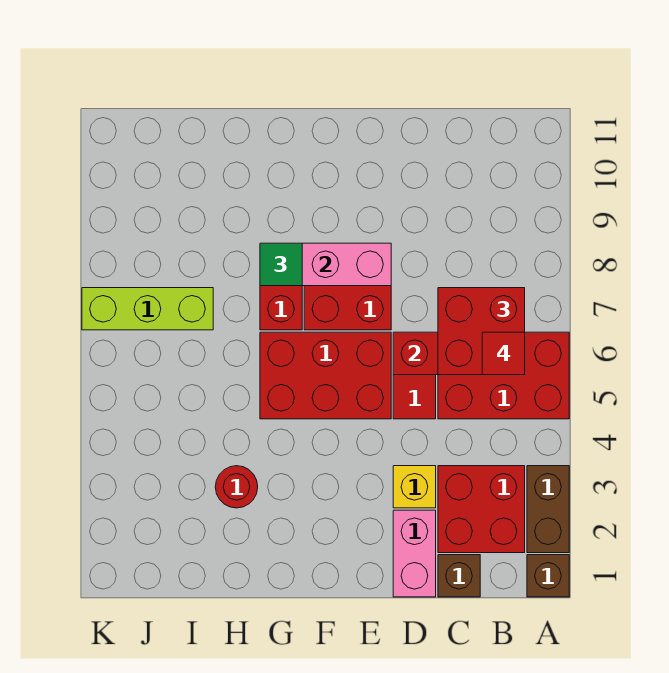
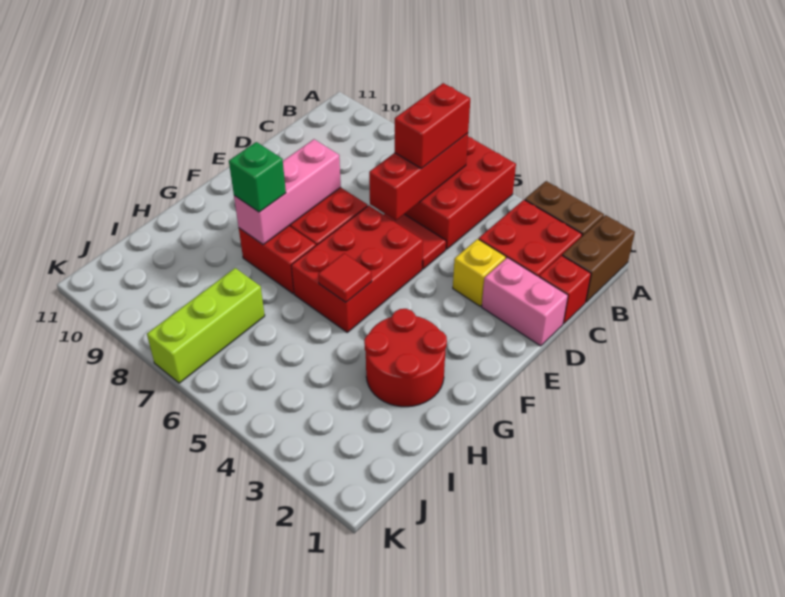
brown brick A1 level 1 -> brown brick A1:B1 level 1
red brick B6:C7 level 3 -> red brick B6:C6 level 3
red tile B6 level 4 -> red tile G5 level 2
brown brick C1 level 1 -> red brick C1 level 1
green tile G8 level 3 -> green brick G8 level 3
red round brick H3 level 1 -> red round brick G2:H3 level 1

